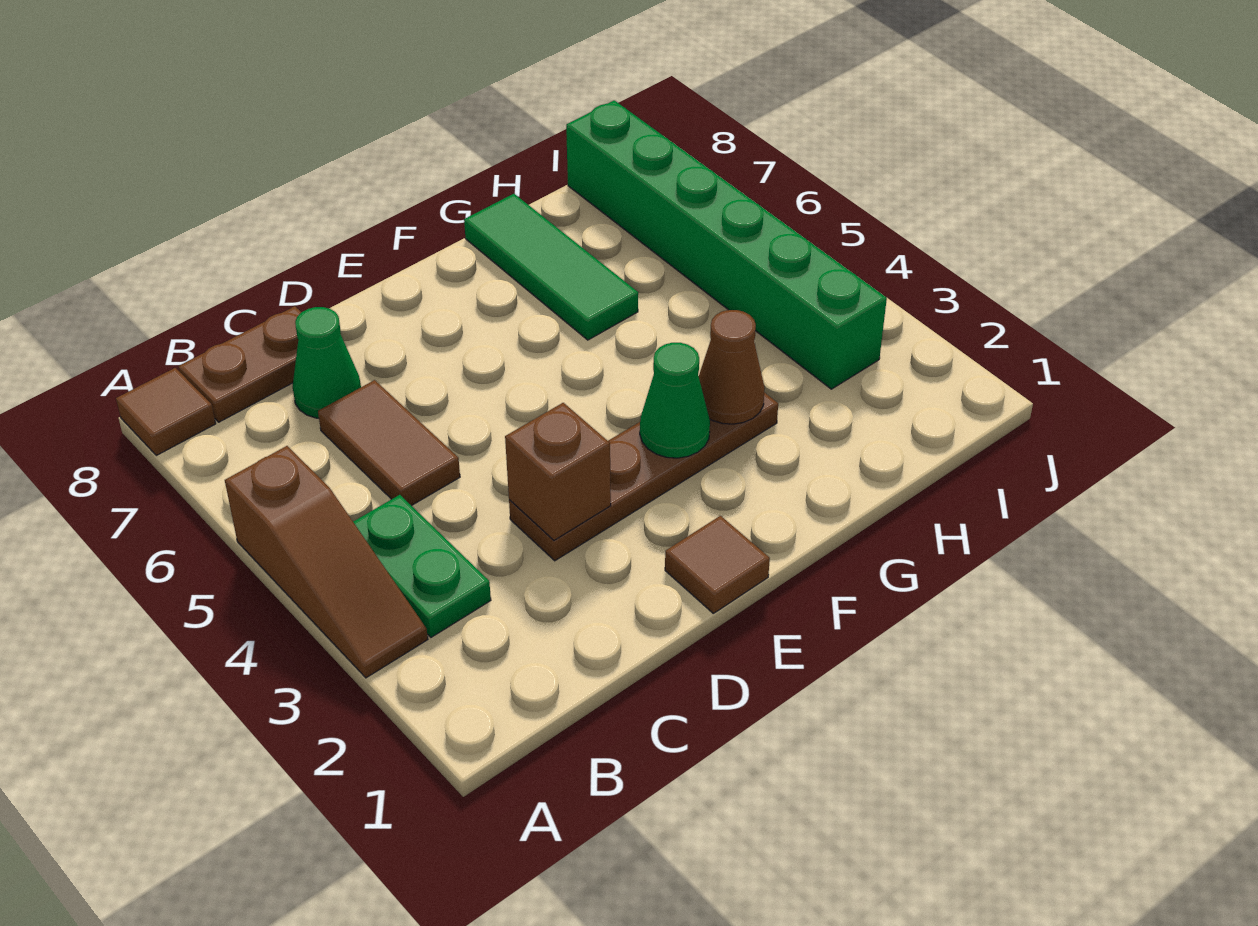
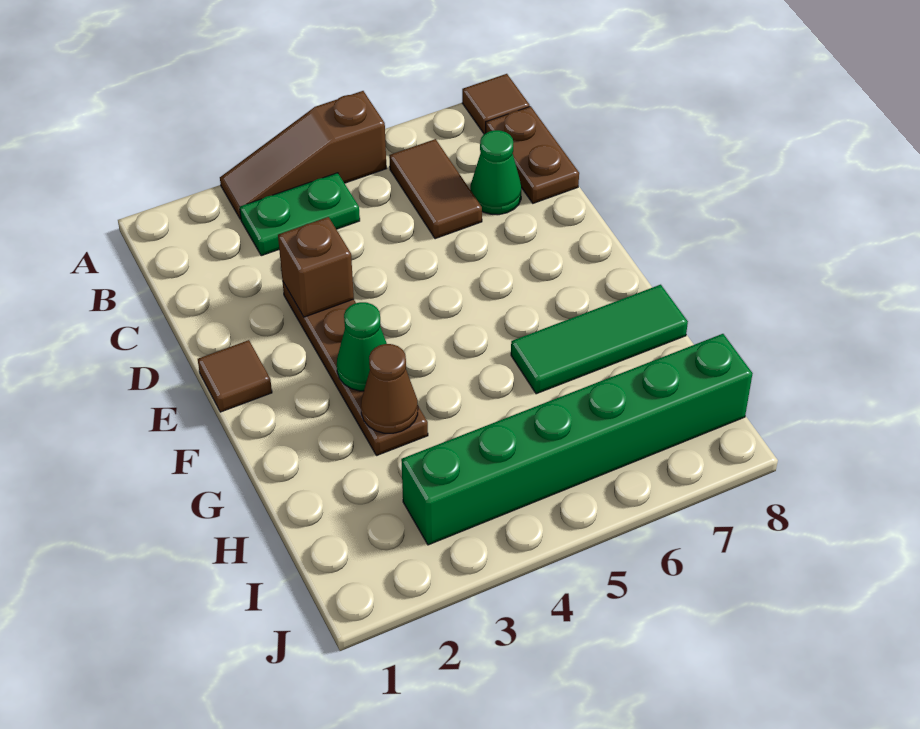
brown tile C5:C6 level 1 -> brown tile B6:C6 level 1

